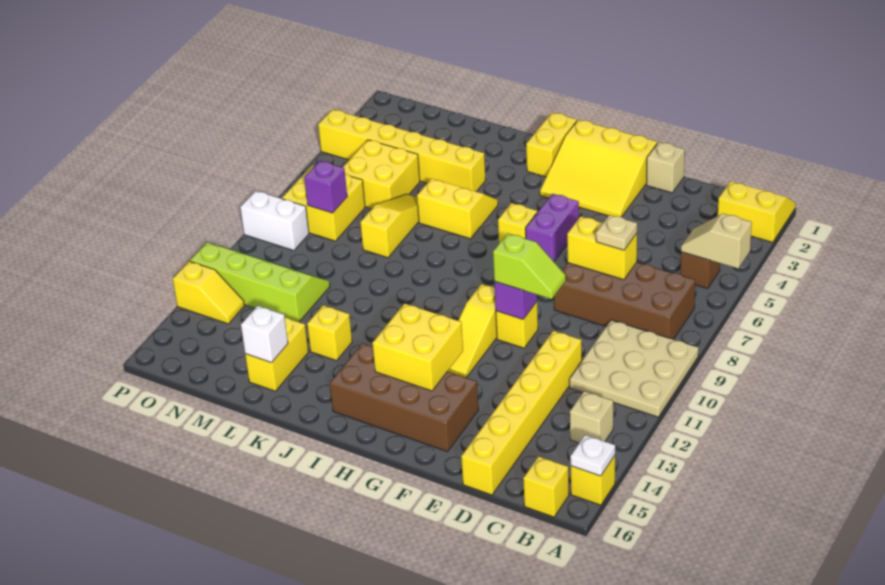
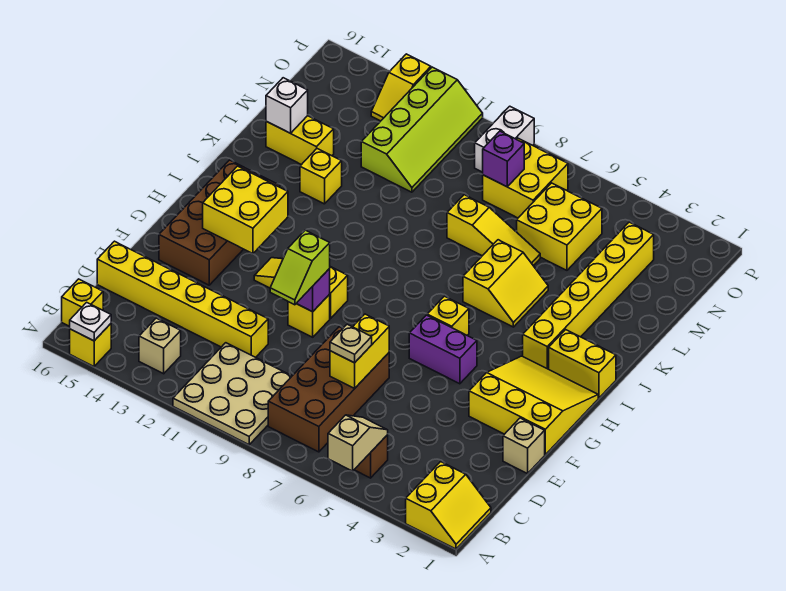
yellow slope F1:H3 level 1 top 1 -> yellow slope F1:H3 level 1 top F
yellow brick K4:P4 level 1 -> yellow brick I3:N3 level 1

